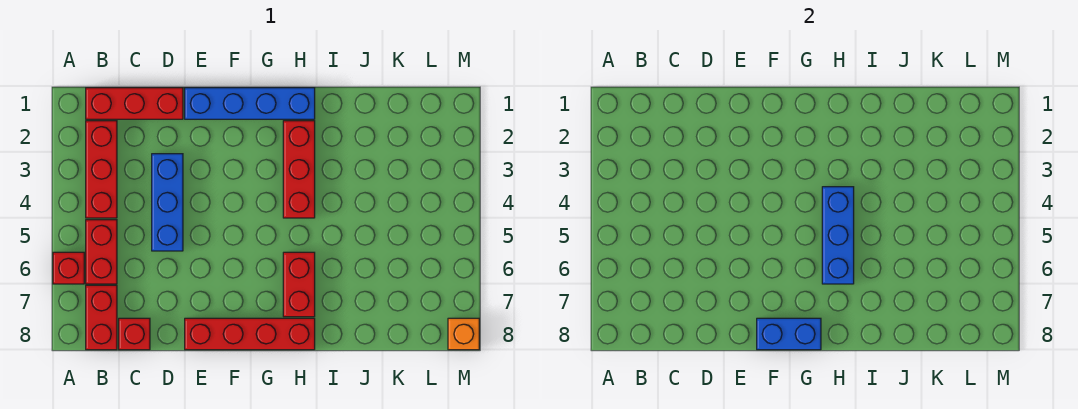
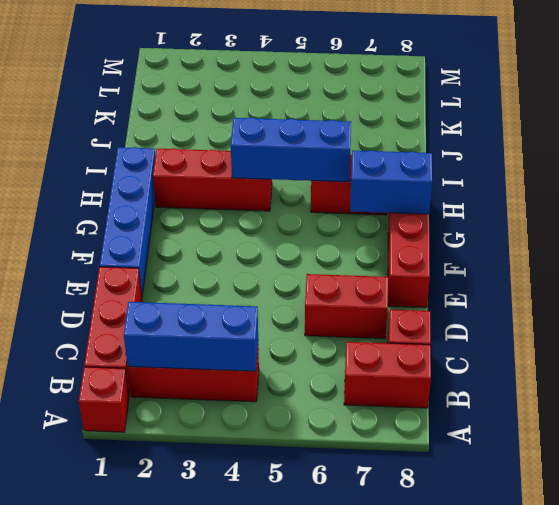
red brick A6 level 1 -> red brick A1 level 1
red brick B5:B6 level 1 -> red brick D6:D7 level 1
blue brick D3:D5 level 1 -> blue brick B2:B4 level 2
blue brick F8:G8 level 2 -> blue brick G7:G8 level 2
orange brick M8 level 1 -> none

